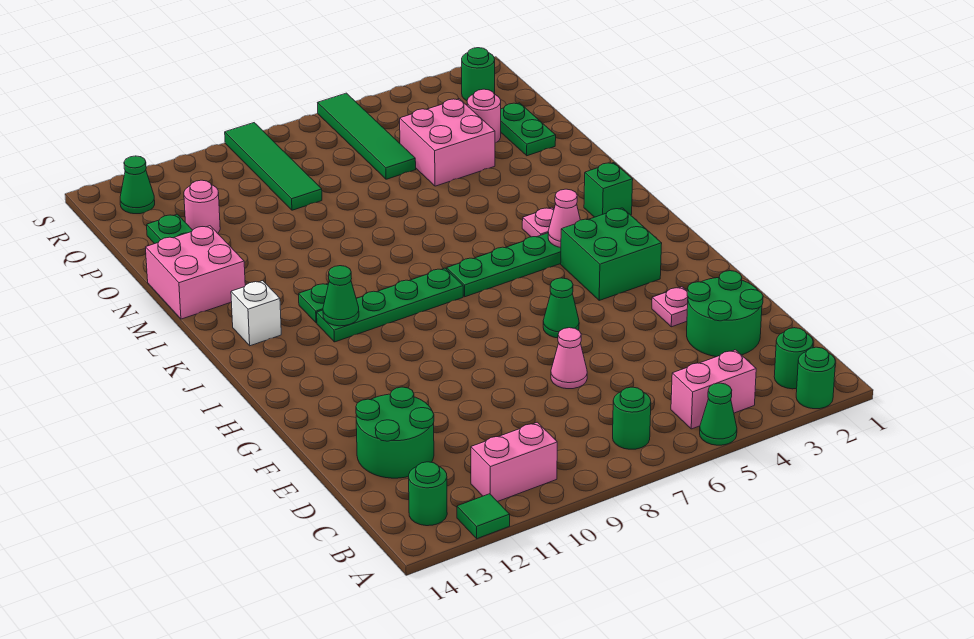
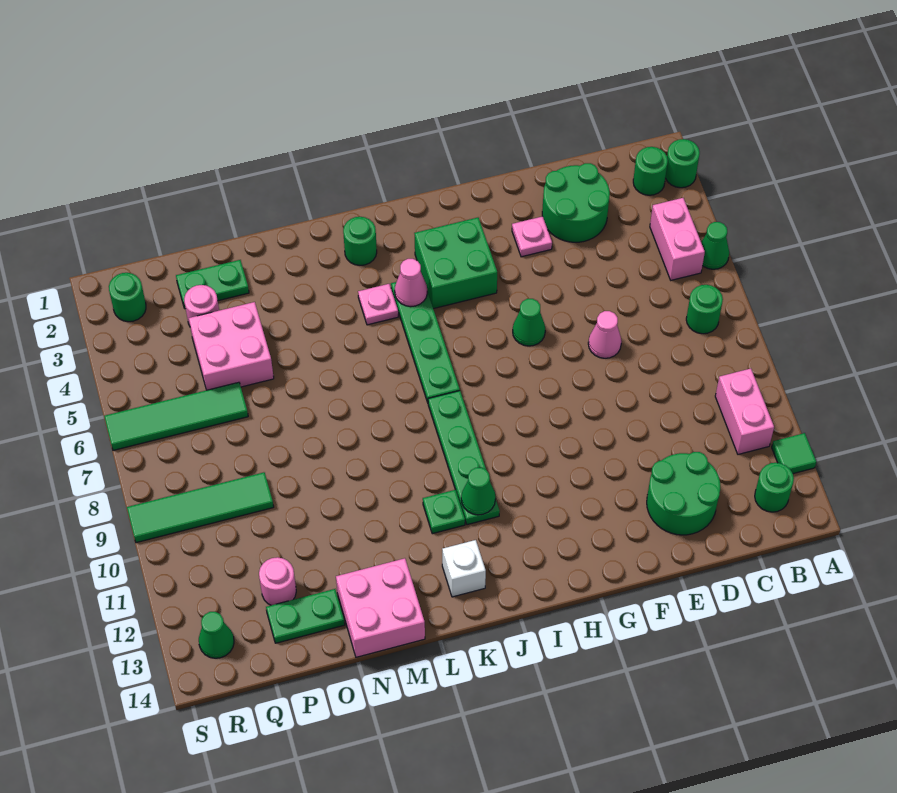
green brick K2 level 1 -> green round brick K2 level 1

